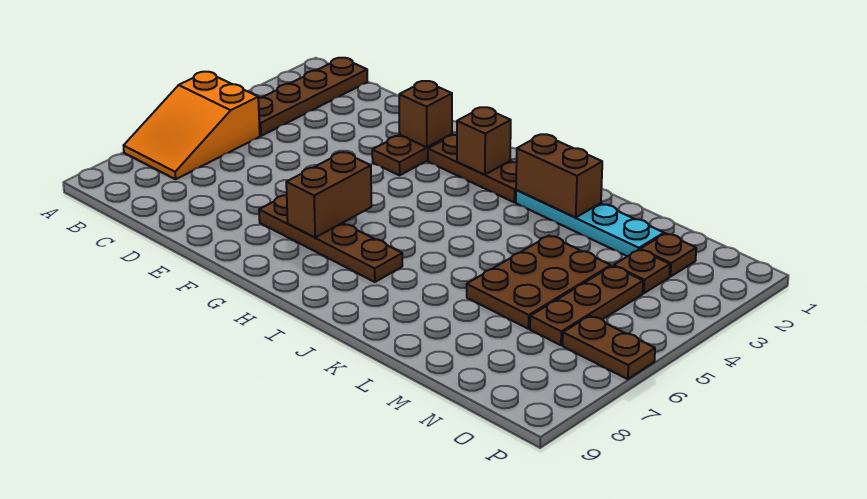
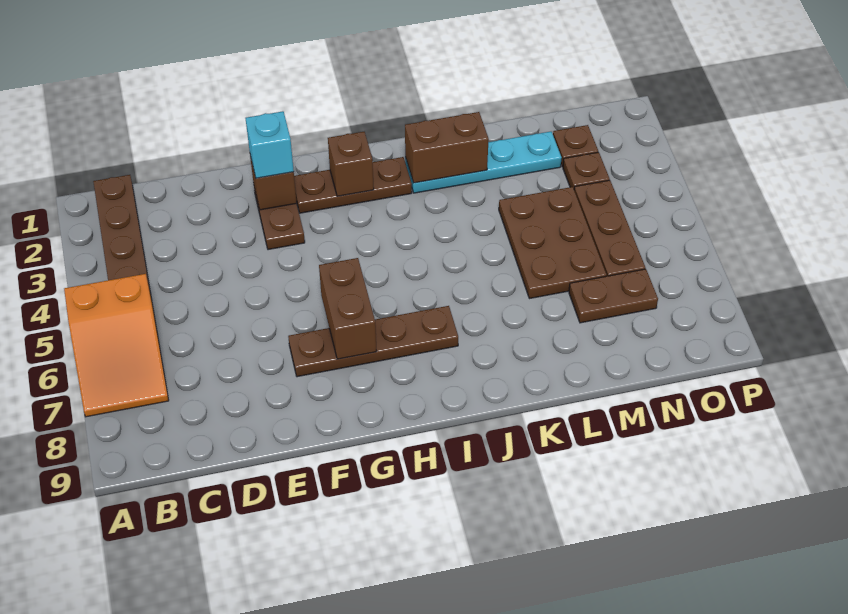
none -> cyan brick F2 level 3
brown plate O6:P6 level 1 -> brown plate M7:N7 level 1

